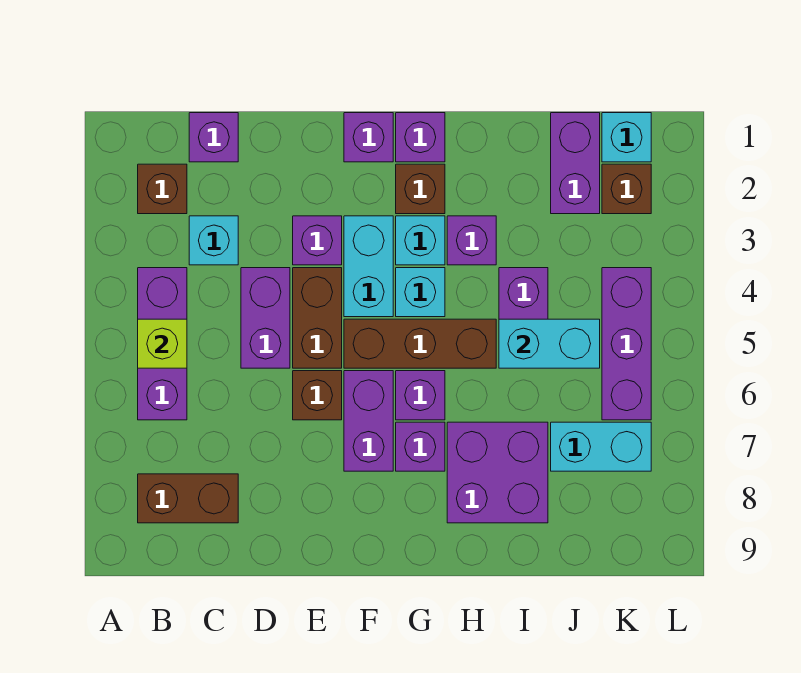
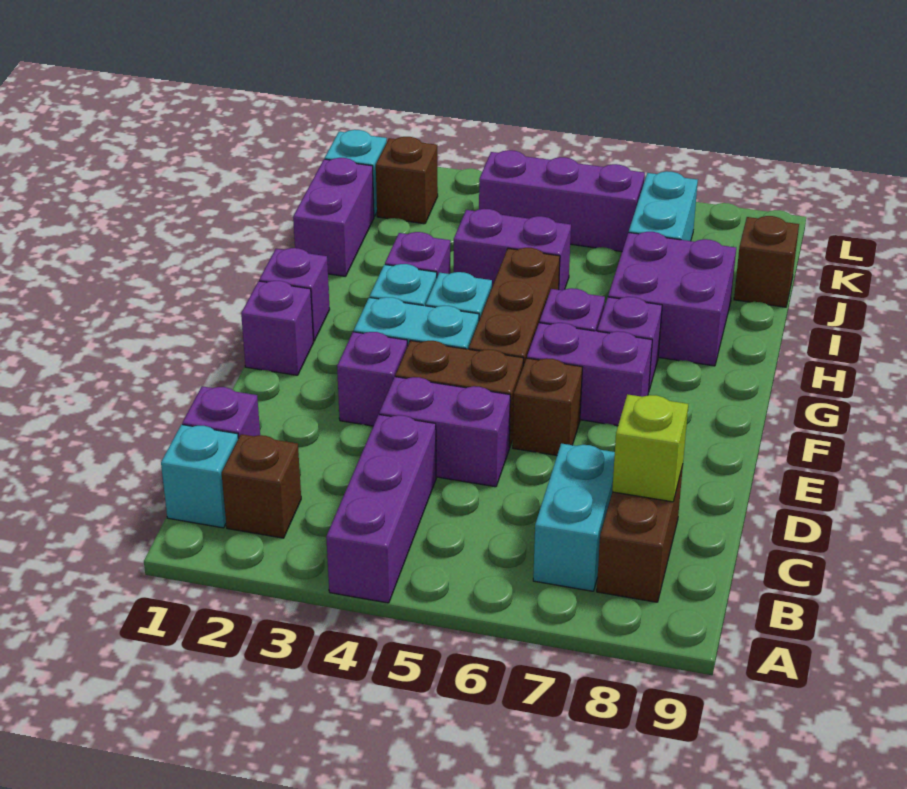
purple brick B4:B6 level 1 -> purple brick A4:C4 level 1
lime brick B5 level 2 -> lime brick C8 level 2
cyan brick C3 level 1 -> cyan brick B1 level 1
brown brick G2 level 1 -> brown brick J9 level 1
cyan brick I5:J5 level 2 -> cyan brick B7:C7 level 1
purple brick J1:J2 level 1 -> purple brick I1:J1 level 1

